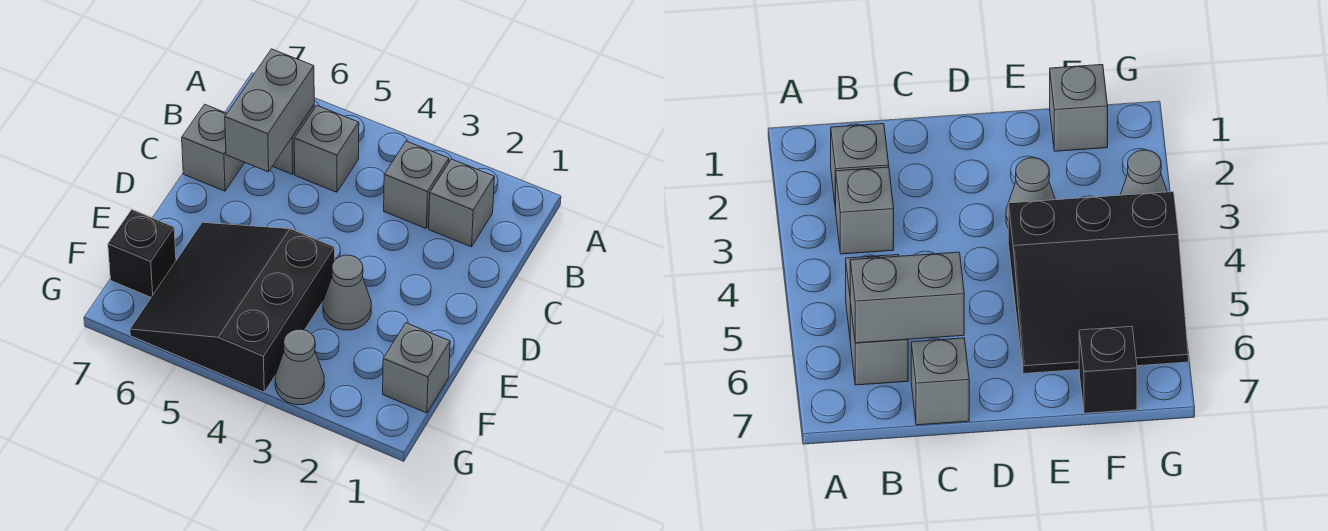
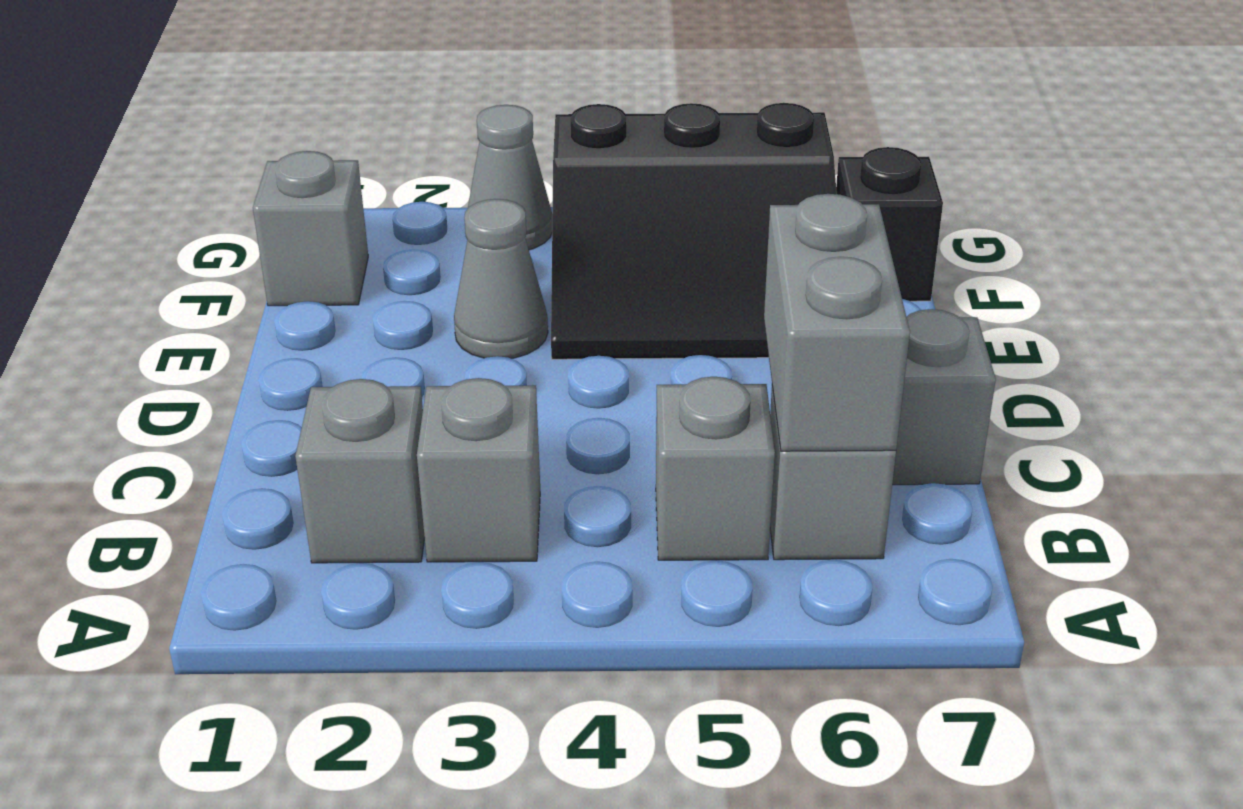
black slope E4:G6 level 1 top 4 -> black slope E4:G6 level 1 top G

